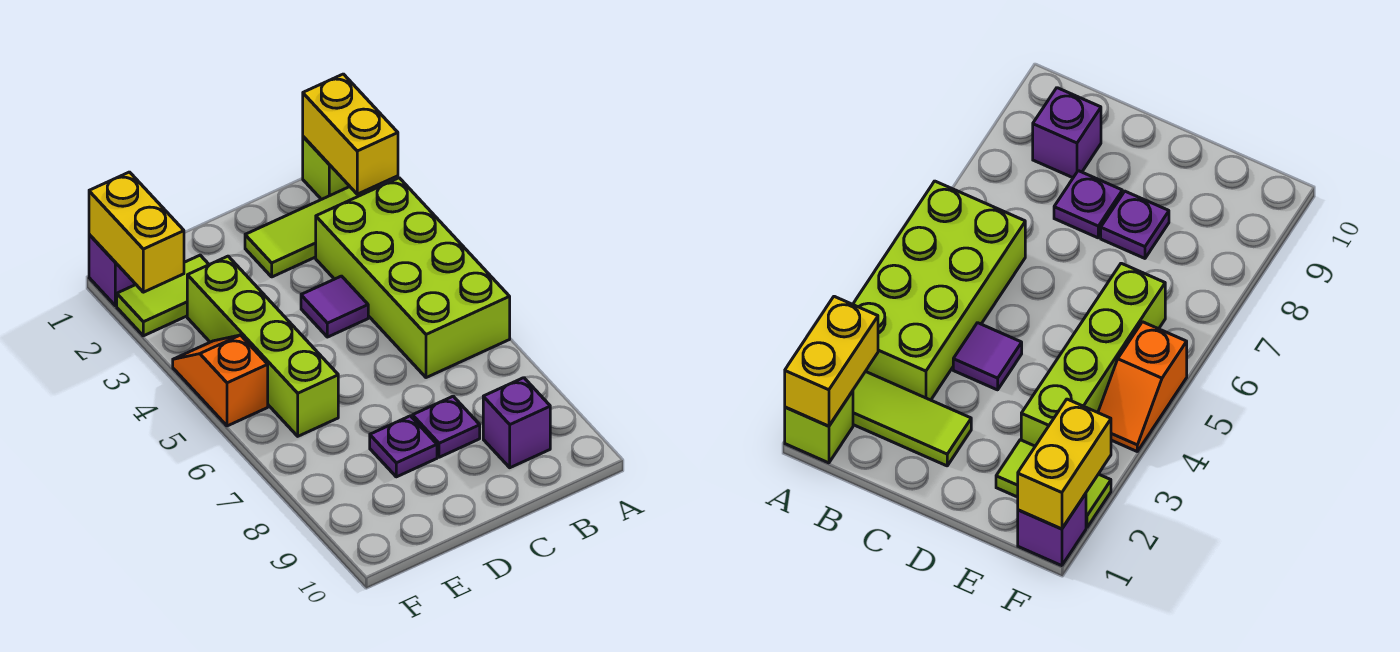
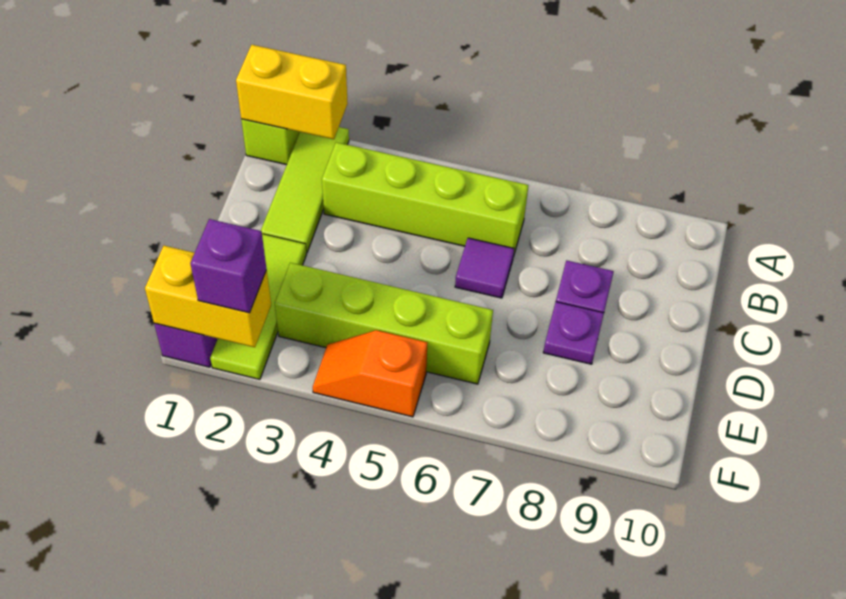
lime brick A3:B6 level 1 -> lime brick B3:B6 level 1
purple brick B9 level 1 -> purple brick F2 level 3
purple tile C4 level 1 -> purple tile C6 level 1
lime tile E2:F2 level 1 -> lime tile D2:F2 level 1

